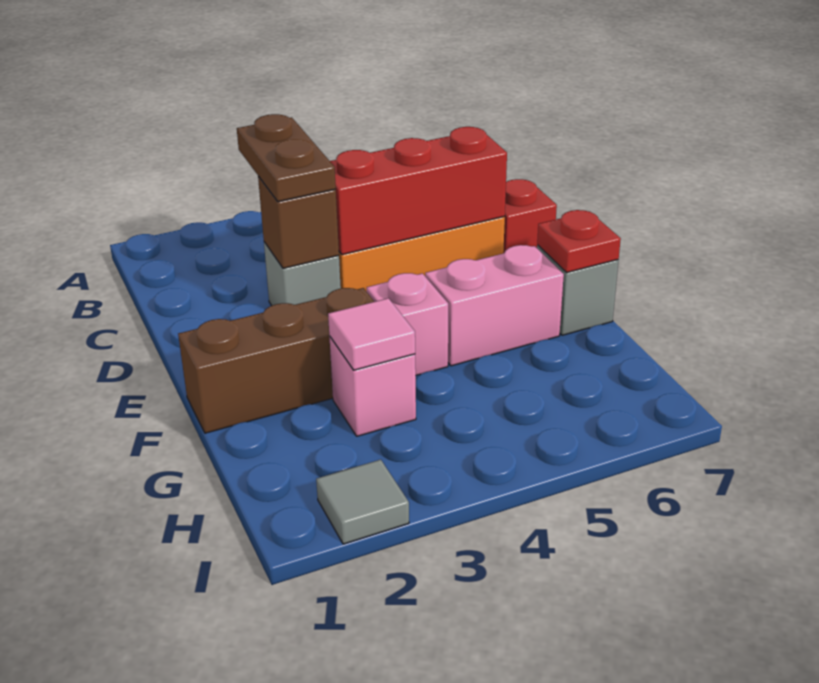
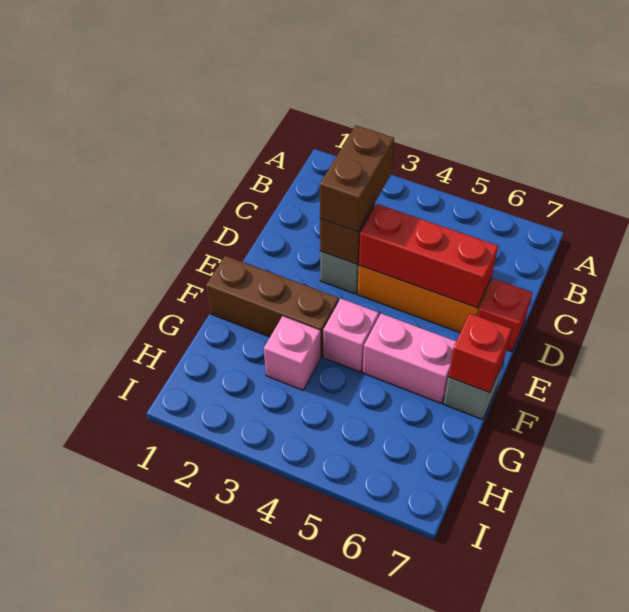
brown plate C3:D3 level 3 -> brown brick C3:D3 level 3
red plate F7 level 2 -> red brick F7 level 2
pink tile G3 level 2 -> none
grey tile I2 level 1 -> none

